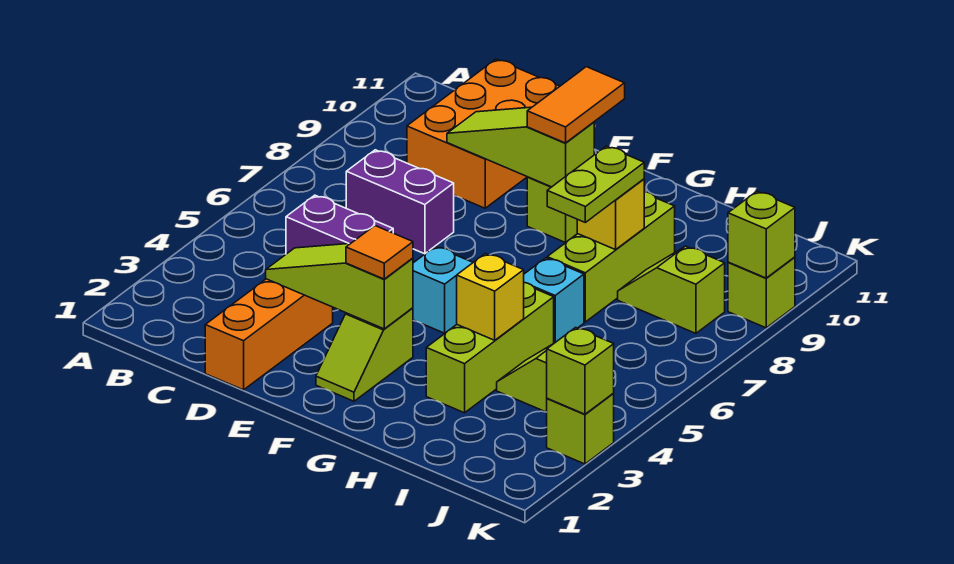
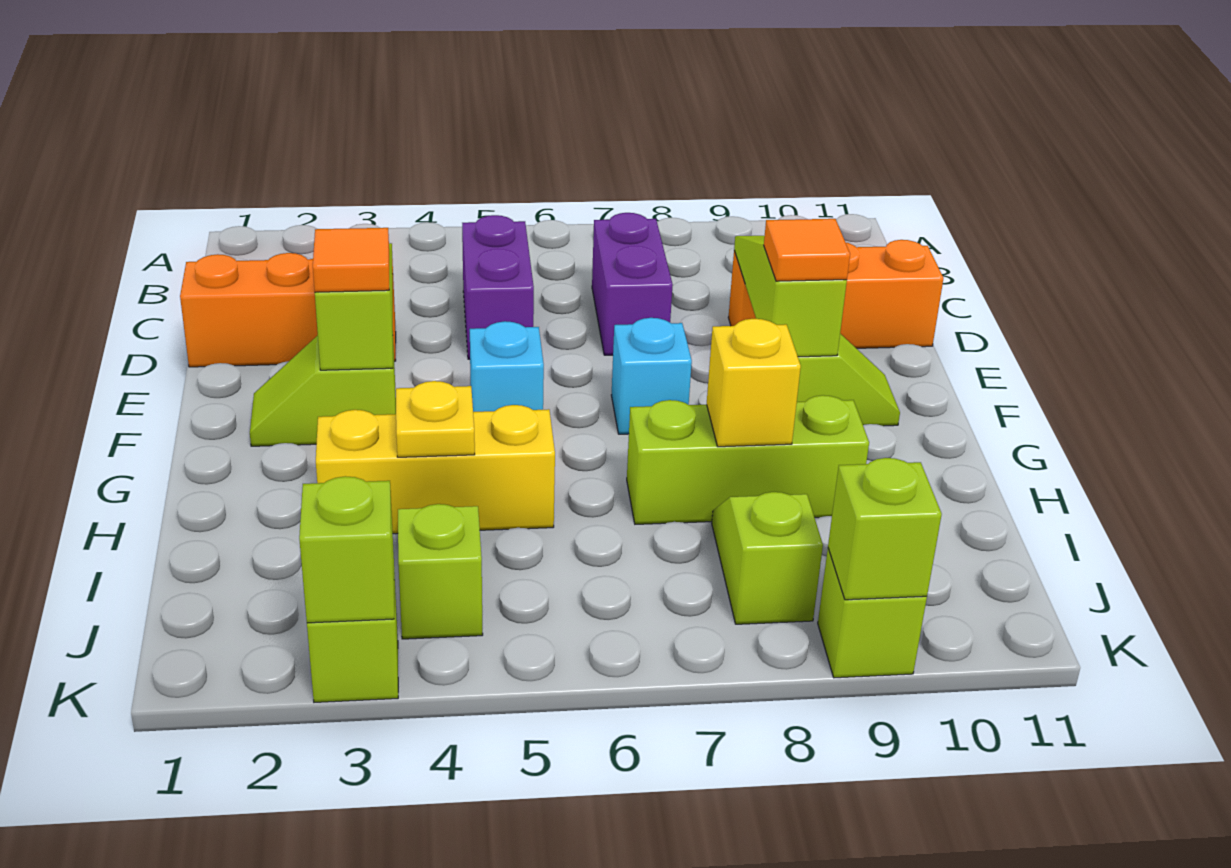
orange brick C9:D11 level 1 -> orange brick D9:D11 level 1
orange tile F9:F10 level 3 -> orange tile F9 level 3
lime brick H3:H5 level 1 -> yellow brick H3:H5 level 1
yellow brick H4 level 2 -> yellow plate H4 level 2
cyan brick H6 level 1 -> cyan brick F7 level 1
lime plate H7:H8 level 3 -> none

